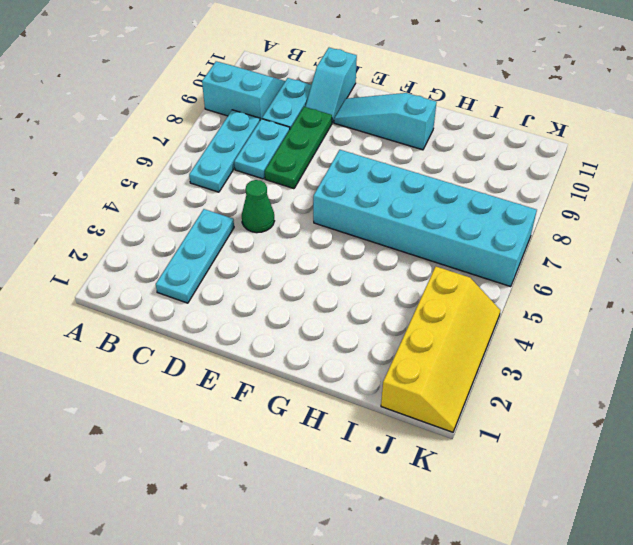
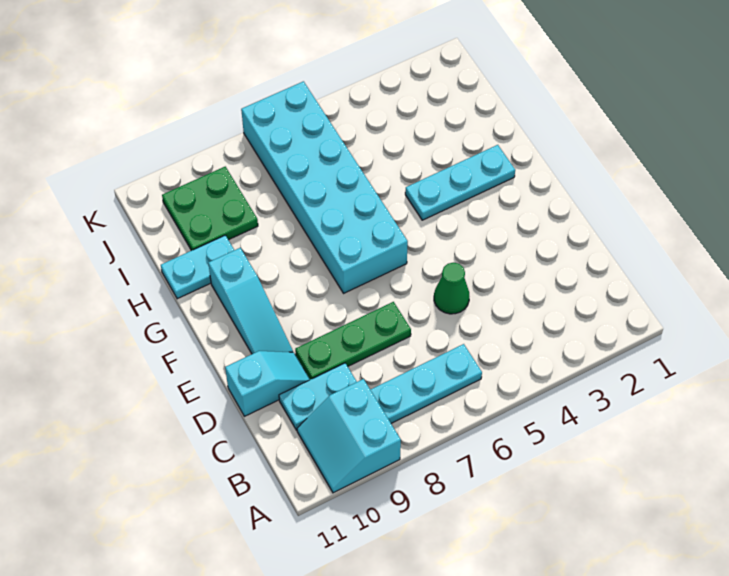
cyan plate C2:C4 level 1 -> cyan plate G2:G4 level 1
cyan plate C7:C8 level 1 -> cyan plate H10:H11 level 1
none -> green plate I9:J10 level 1
yellow slope J1:K4 level 1 top J -> none

